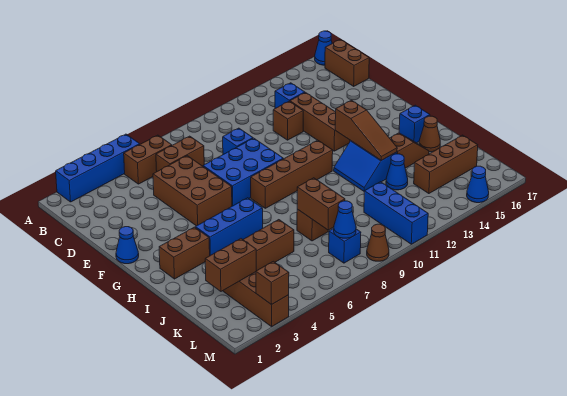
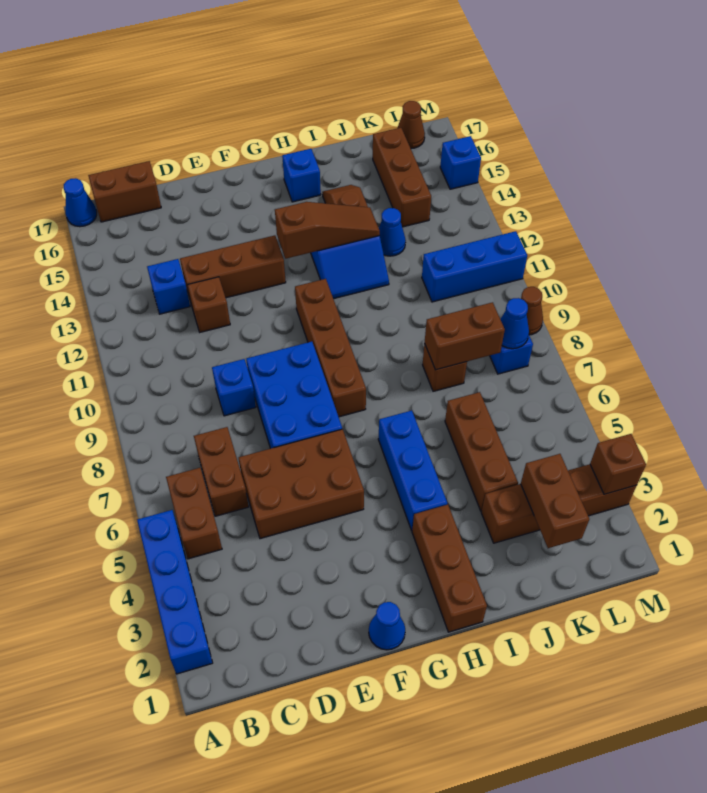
brown brick H2:H3 level 1 -> brown brick H1:H3 level 1
brown cone I16 level 1 -> brown cone L17 level 1
blue cone M15 level 1 -> blue brick M15 level 1

